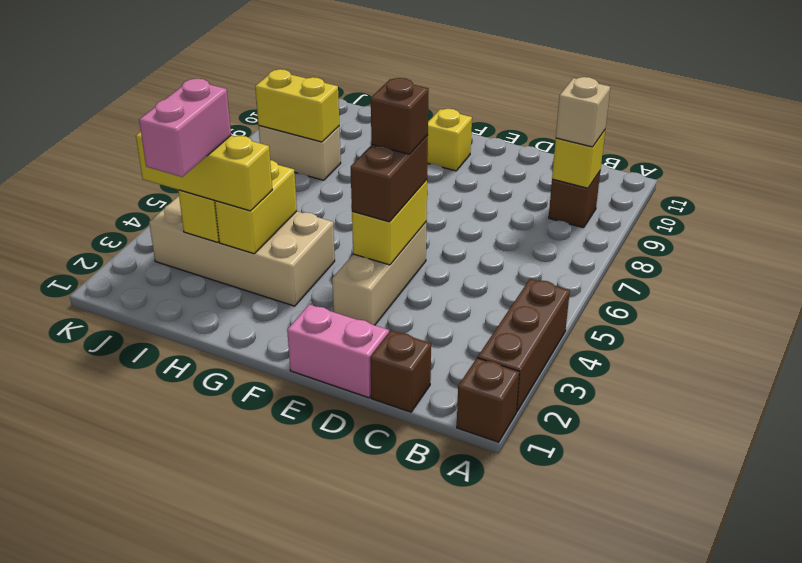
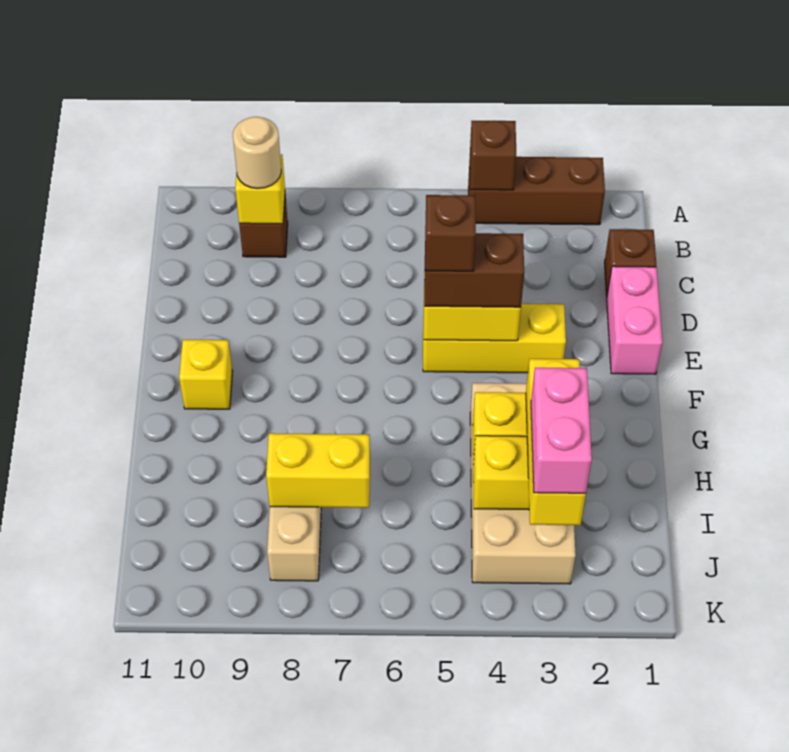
brown brick A1 level 1 -> brown brick A4 level 2
tan brick B9 level 3 -> tan round brick B9 level 3
tan brick E3:E5 level 1 -> yellow brick E3:E5 level 1
pink brick I2:I3 level 4 -> pink brick I3:J3 level 4
yellow brick I8:J8 level 2 -> yellow brick I7:I8 level 2

